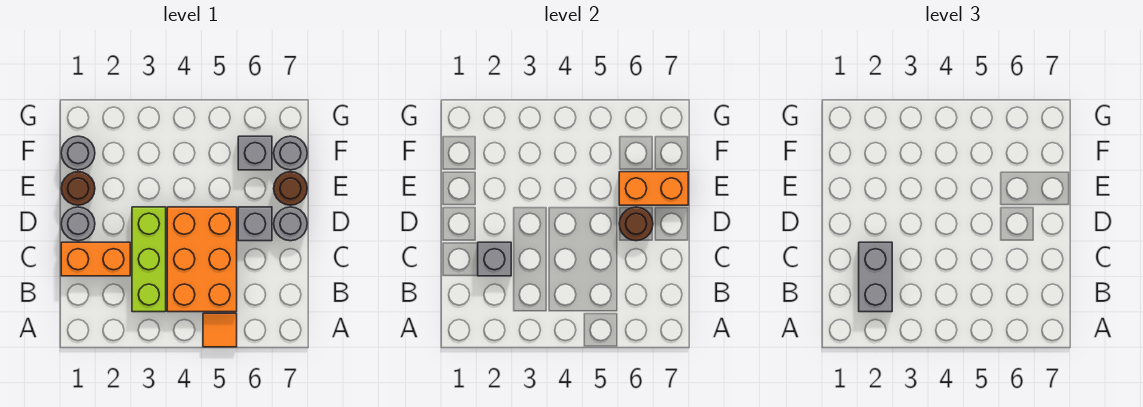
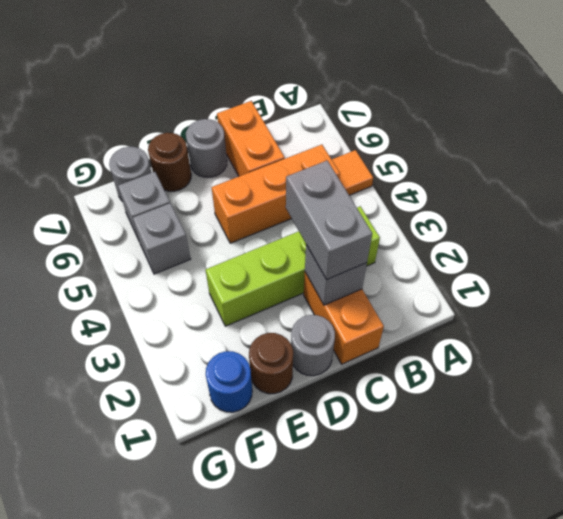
grey brick B2:C2 level 3 -> grey brick C2:C3 level 3
lime brick B3:D3 level 1 -> lime brick B3:E3 level 1
orange brick B4:D5 level 1 -> orange brick B5:D5 level 1
grey brick D6 level 1 -> grey brick F5 level 1
brown round brick D6 level 2 -> none
orange brick E6:E7 level 2 -> orange brick C6:C7 level 1
grey round brick F1 level 1 -> blue round brick F1 level 1

